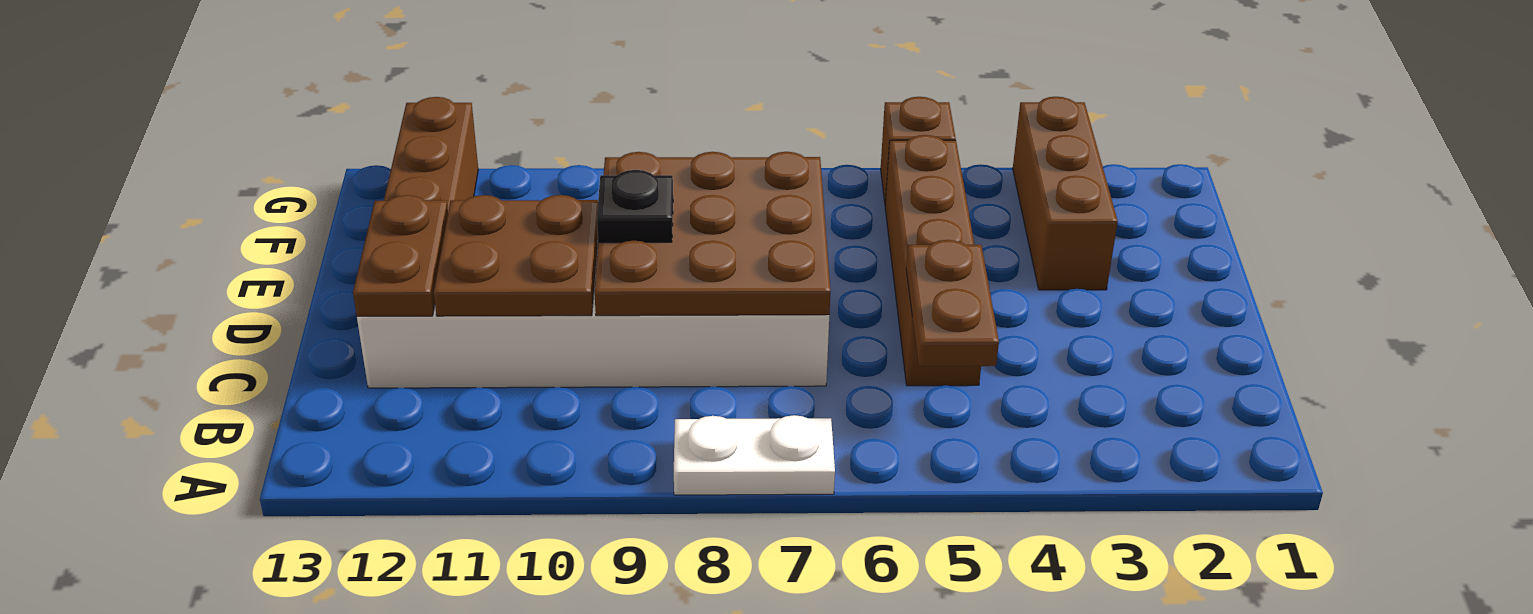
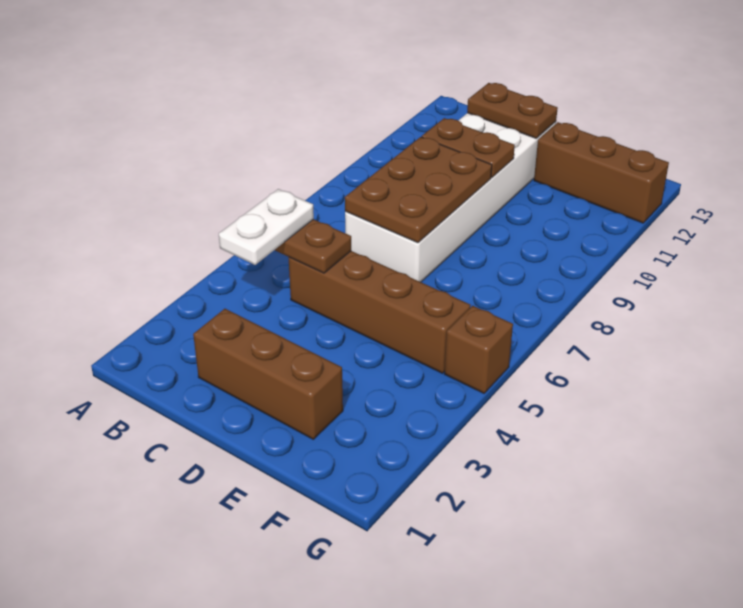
white plate A7:A8 level 1 -> white plate B4:B5 level 3
brown plate C7:E9 level 2 -> brown plate C7:D9 level 2
brown plate C10:D11 level 2 -> brown plate C10:D10 level 2
black plate D9 level 3 -> none
brown brick E3:G3 level 1 -> brown brick C2:E2 level 1

